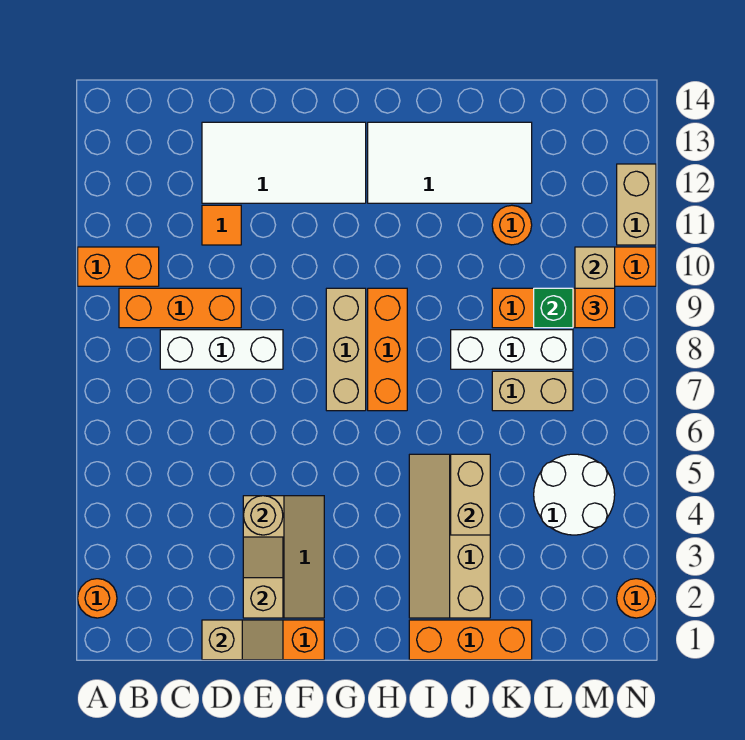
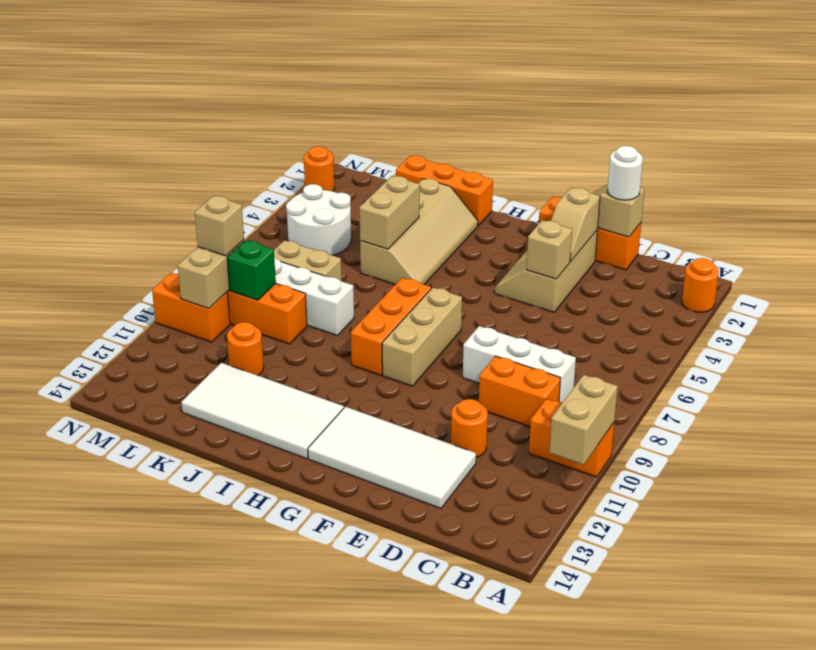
orange brick B9:D9 level 1 -> orange brick C9:D9 level 1
none -> white round brick D1 level 3
orange tile D11 level 1 -> orange round brick D11 level 1
tan round brick E4 level 2 -> tan brick E4 level 2
orange brick M9 level 3 -> tan brick M9 level 3
tan brick N11:N12 level 1 -> tan brick A10:A11 level 2

